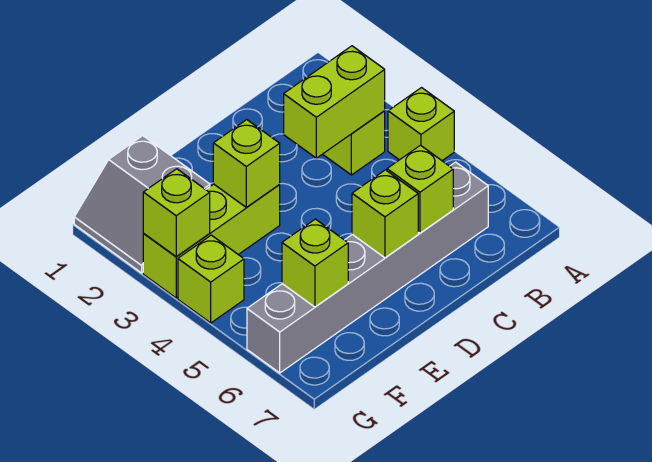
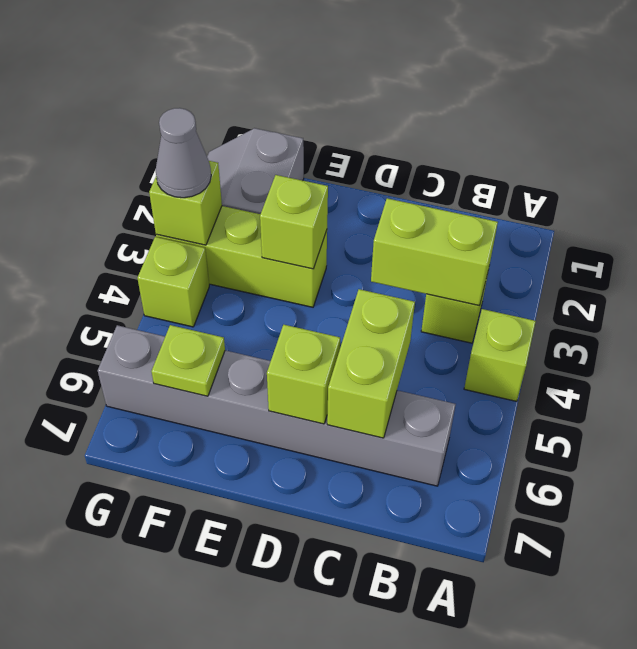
lime brick C6 level 2 -> lime brick C5:C6 level 2
lime brick F6 level 2 -> lime plate F6 level 2
none -> grey cone G3 level 3

